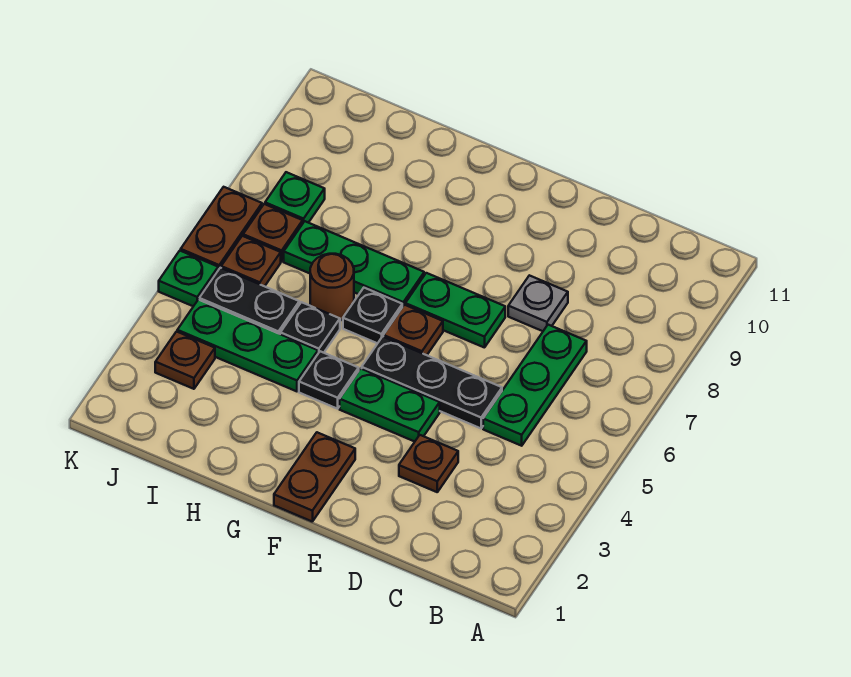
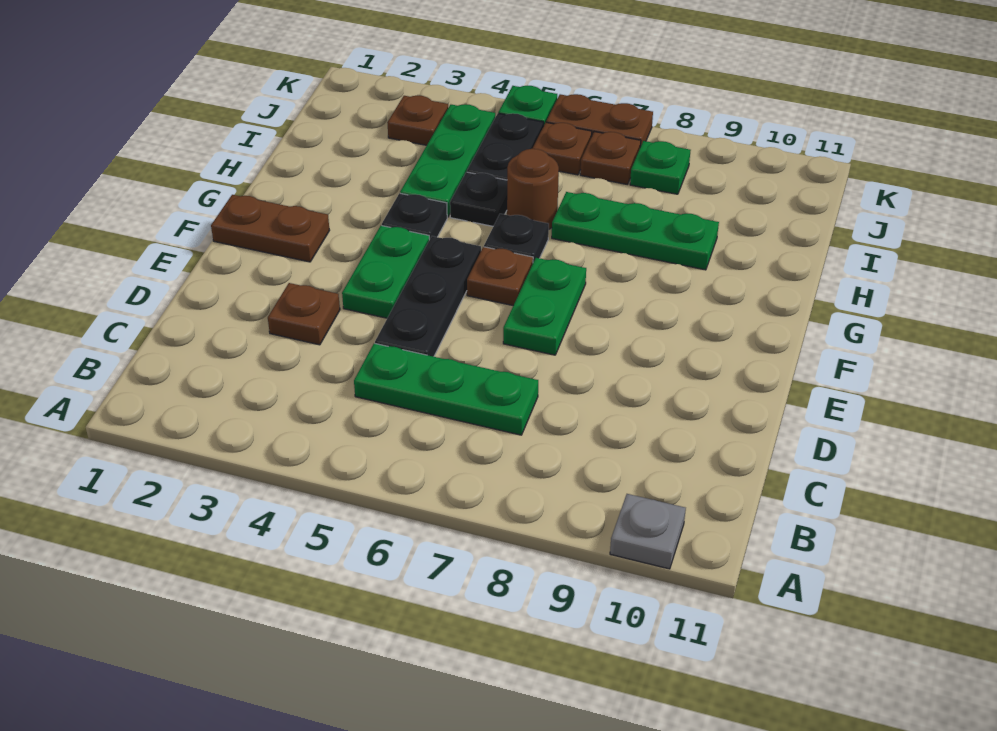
grey plate D8 level 1 -> grey plate A10 level 1
green plate G7:I7 level 1 -> green plate H7:H9 level 1

